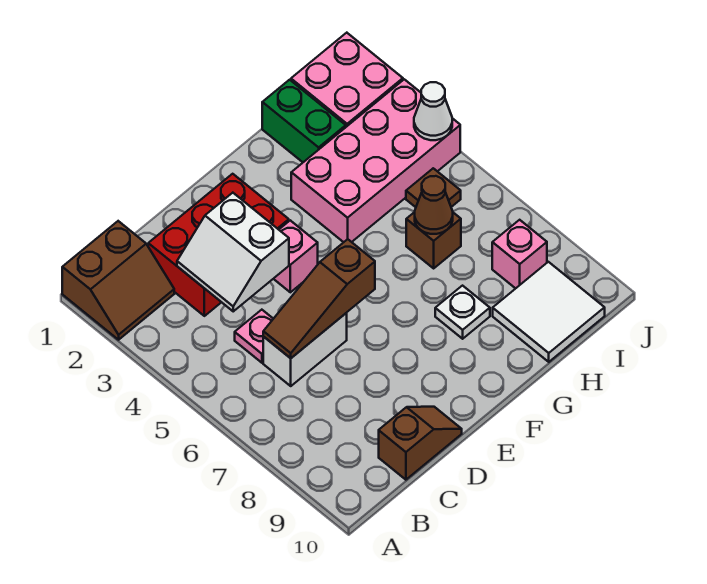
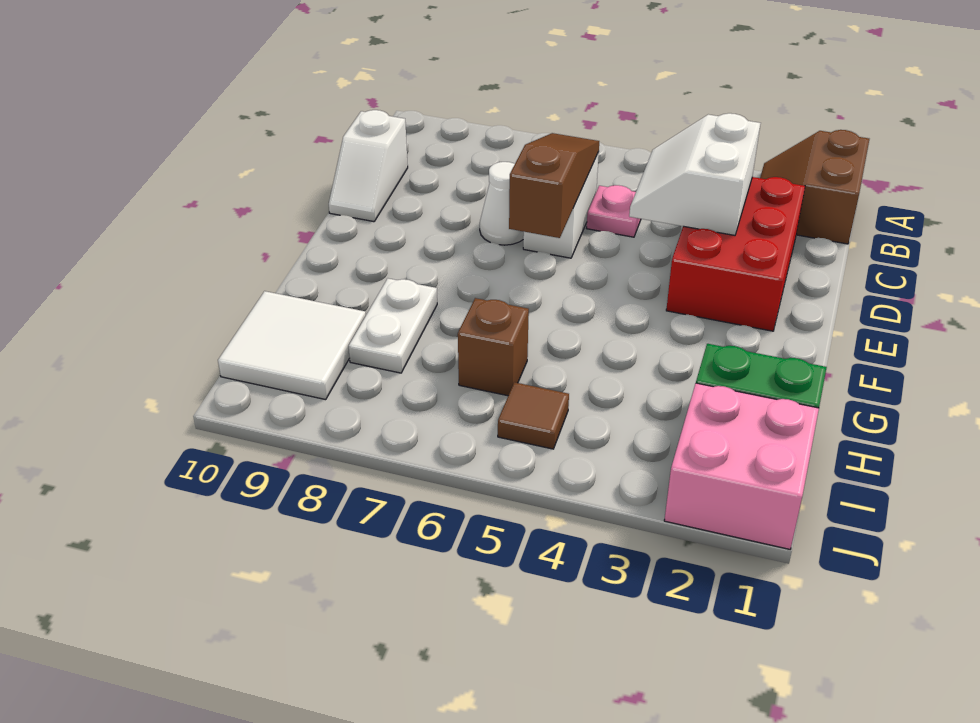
white slope C3:D4 level 2 top D -> white slope C3:D4 level 2 top 3
brown slope C10:D10 level 1 top C -> white slope C10:D10 level 1 top C
pink brick E4 level 1 -> none
pink brick G3:J4 level 1 -> none
white plate G8 level 1 -> white plate G8:H8 level 1
brown cone H6 level 2 -> none
pink brick I8 level 1 -> none
white cone J4 level 2 -> white cone D7 level 1

